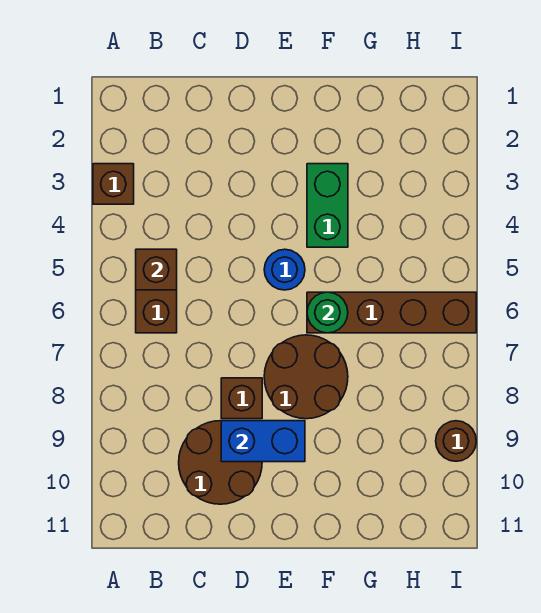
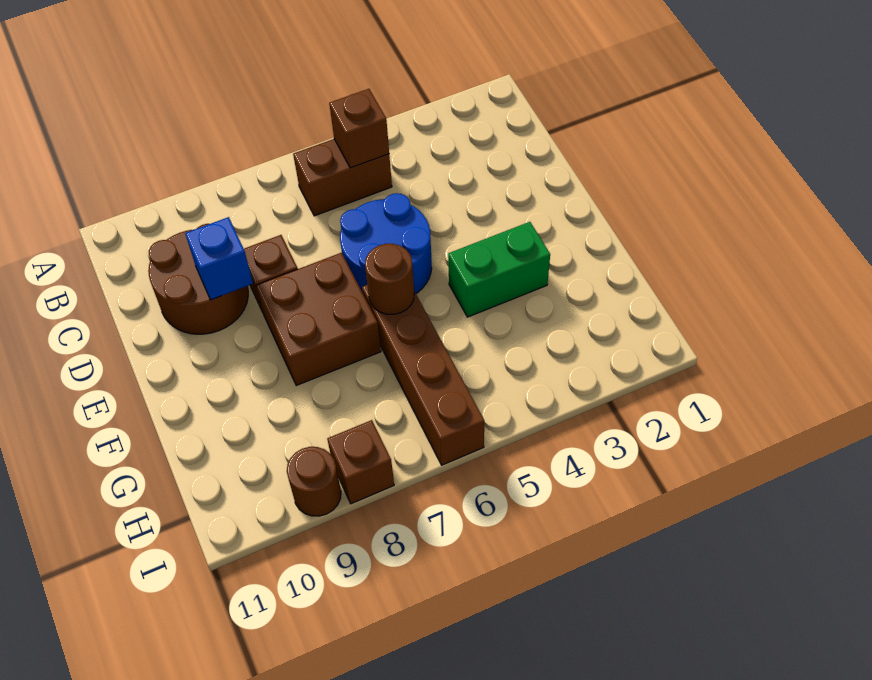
brown brick A3 level 1 -> brown brick I8 level 1
blue brick D9:E9 level 2 -> blue brick D9 level 2
blue round brick E5 level 1 -> blue round brick D5:E6 level 1
brown round brick E7:F8 level 1 -> brown brick E7:F8 level 1
green round brick F6 level 2 -> brown round brick F6 level 2

